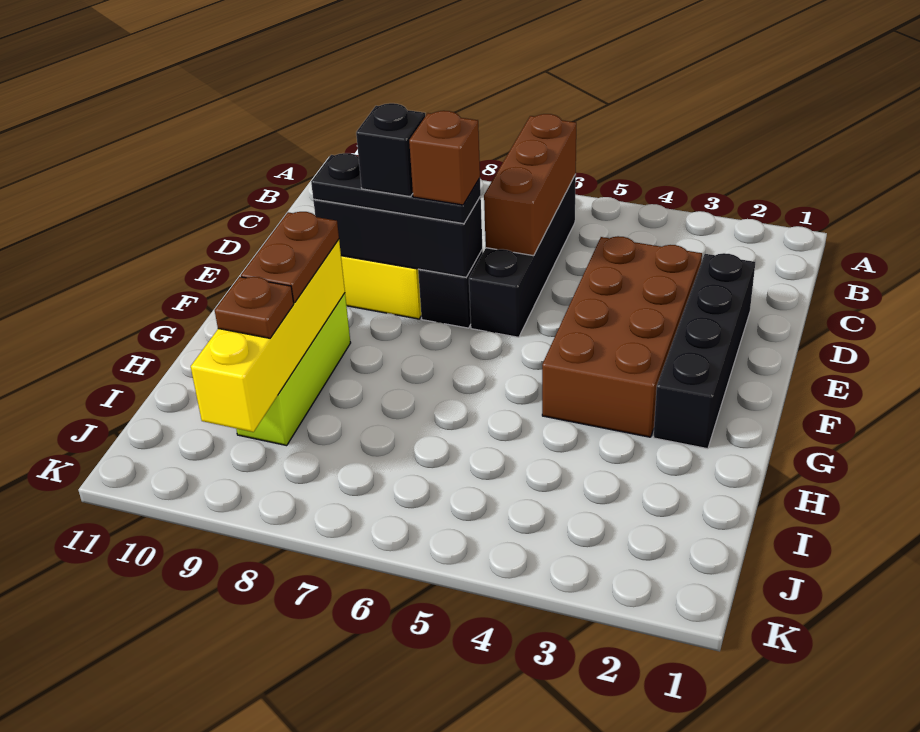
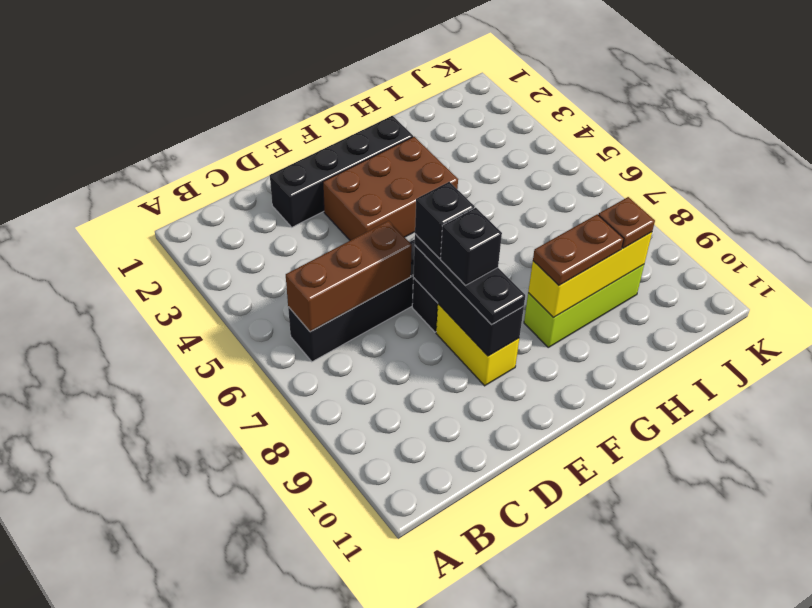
brown brick D3:G4 level 1 -> brown brick E3:G4 level 1
brown brick E7 level 4 -> black brick E7 level 4
yellow brick G9:J9 level 2 -> yellow brick G9:I9 level 2

